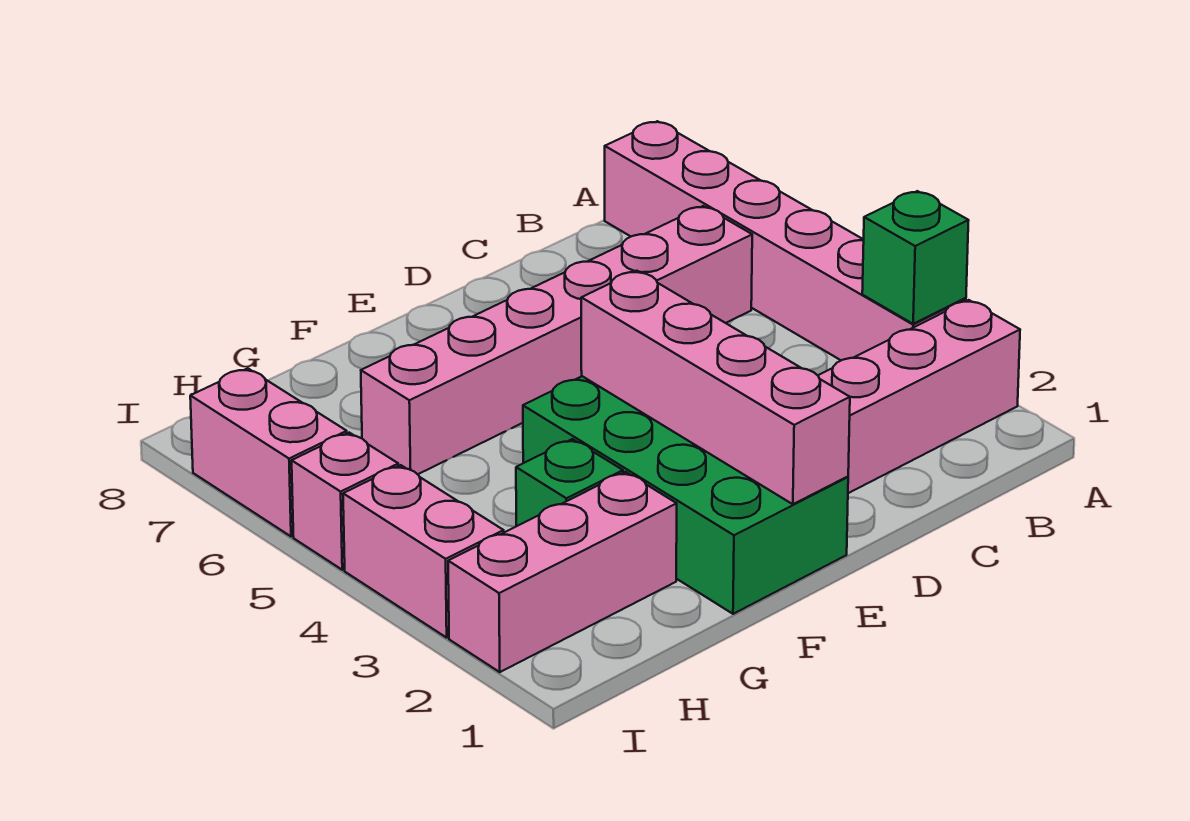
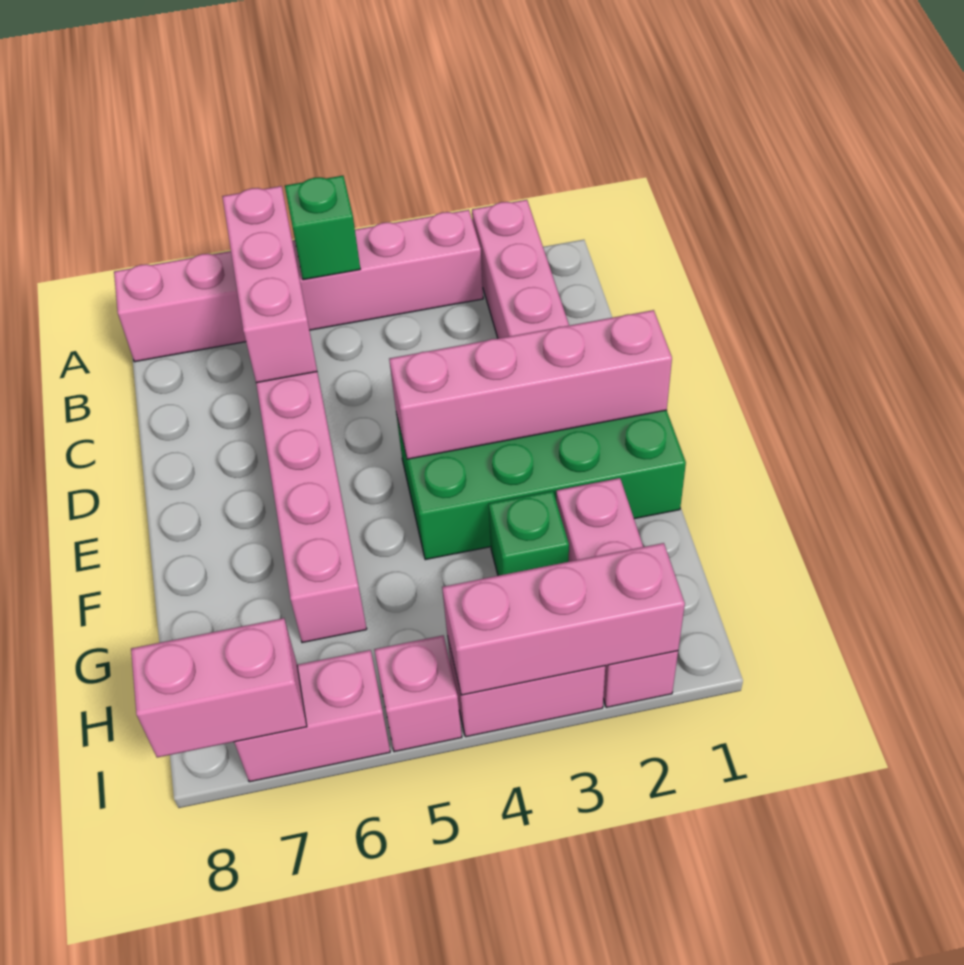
green brick A3 level 2 -> green brick A5 level 2
none -> pink brick A6:C6 level 2
none -> pink brick I2:I4 level 2
none -> pink brick I7:I8 level 2

